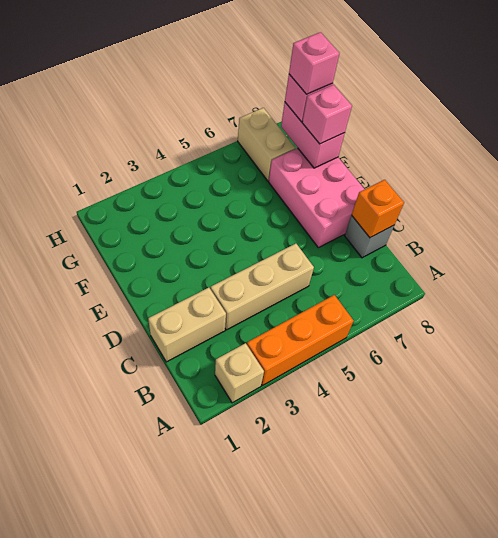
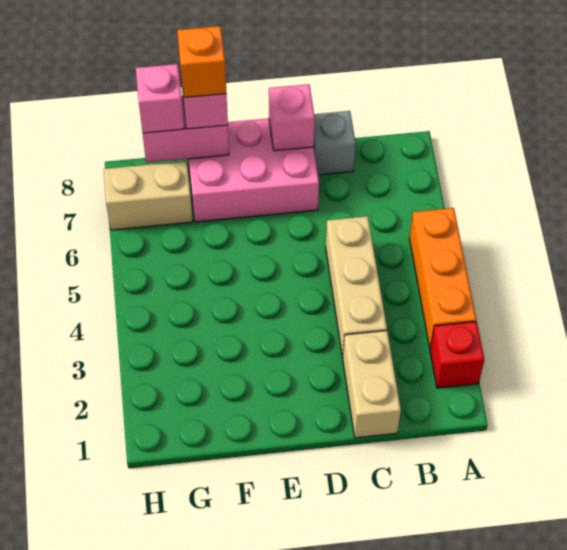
tan brick A2 level 1 -> red brick A2 level 1
orange brick C8 level 2 -> orange brick F8 level 4
pink brick G8 level 4 -> pink brick D8 level 2

